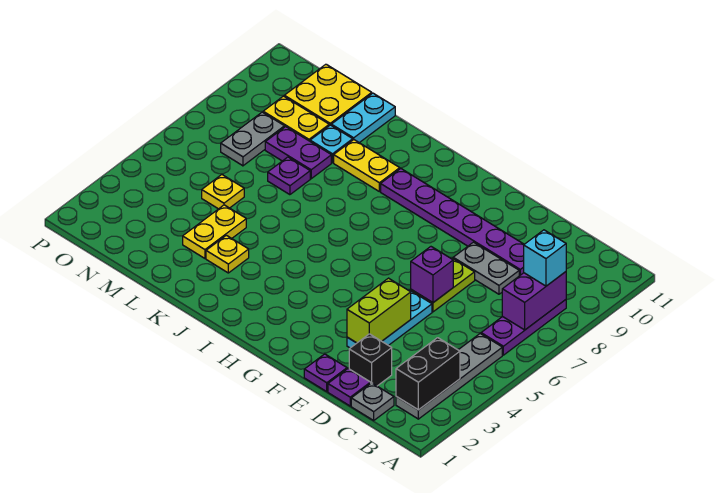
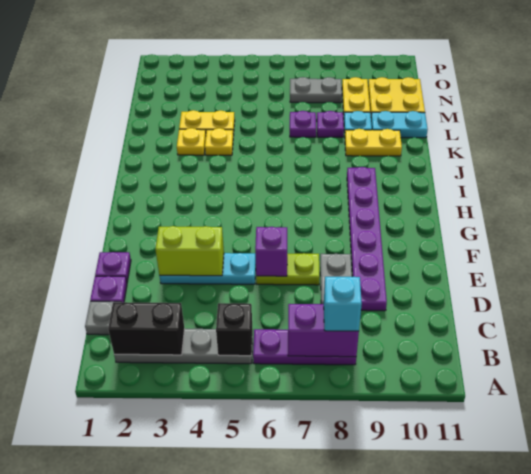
black brick D2 level 1 -> black brick B5 level 2
yellow plate J9:K9 level 1 -> yellow plate K9:K10 level 1
purple plate L8:M8 level 1 -> purple plate L8 level 1
yellow plate M5 level 1 -> yellow plate K4 level 1

